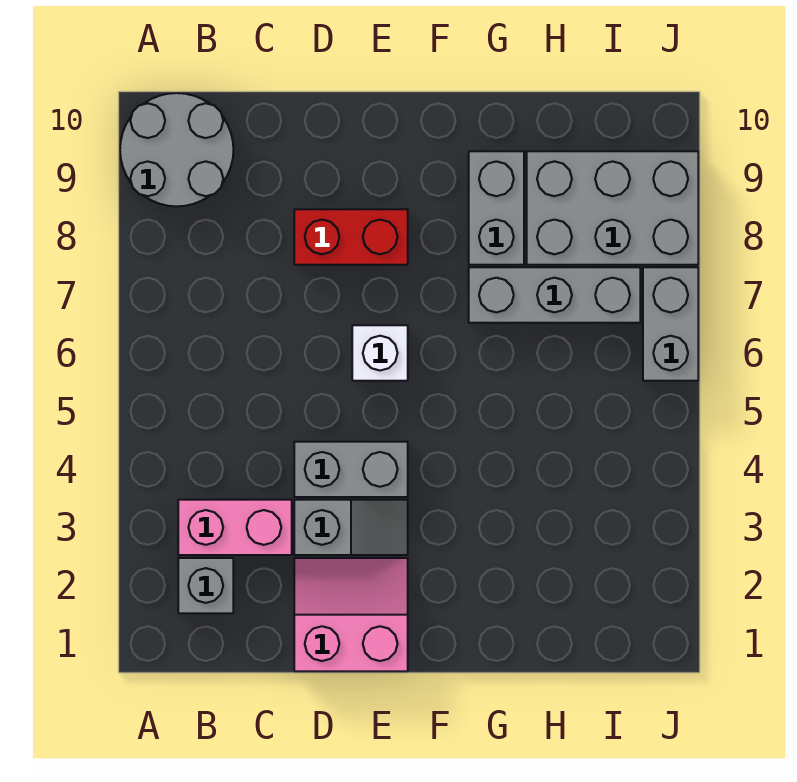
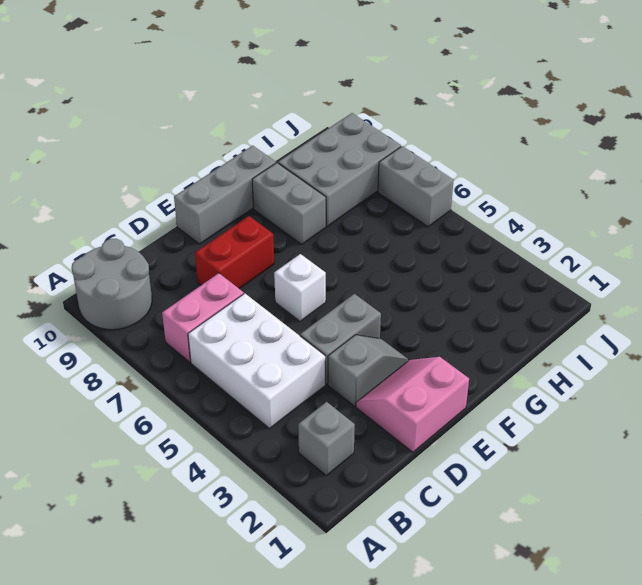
pink brick B3:C3 level 1 -> pink brick B7:C7 level 1
none -> white brick B4:C6 level 1
grey brick G7:I7 level 1 -> grey brick E10:G10 level 1

